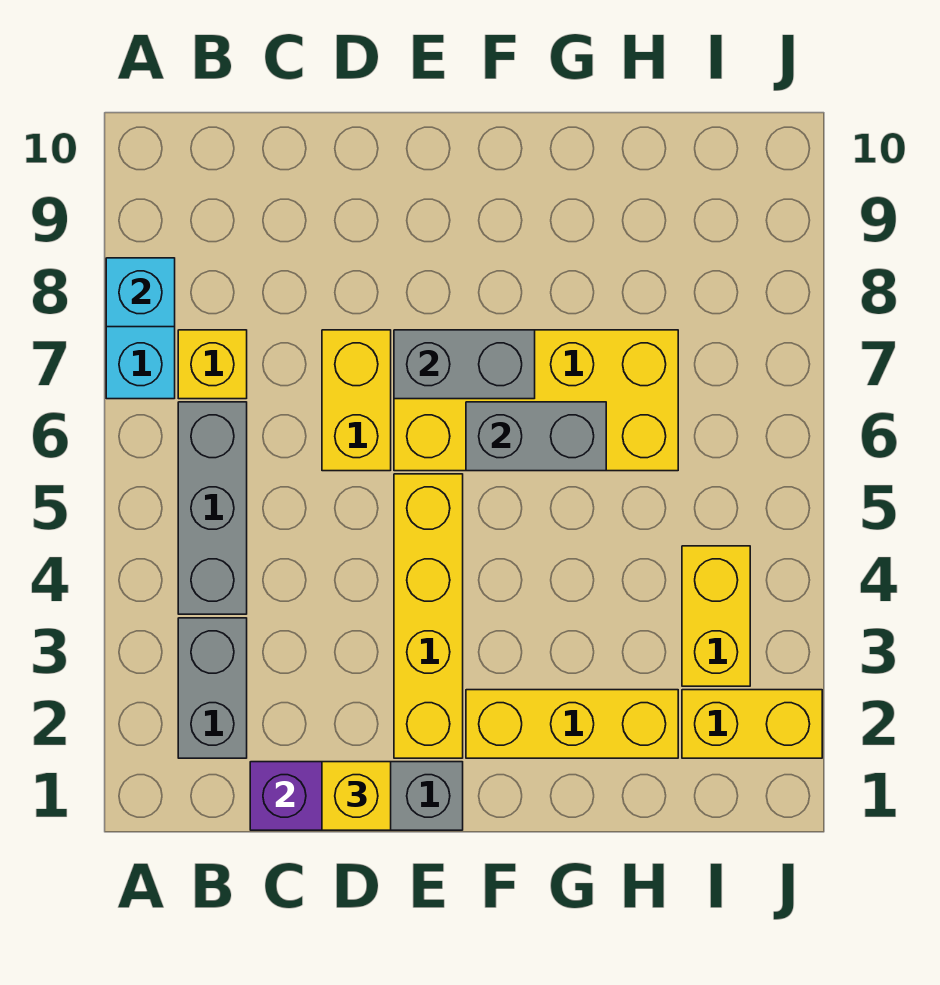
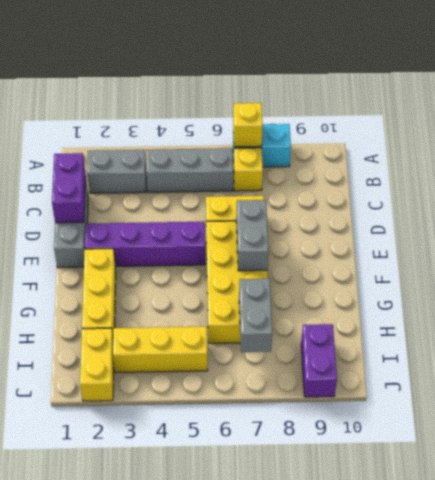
cyan brick A8 level 2 -> none
yellow brick D1 level 3 -> yellow brick A7 level 2
yellow brick E2:E5 level 1 -> purple brick E2:E5 level 1
grey brick F6:G6 level 2 -> grey brick H7:I7 level 2
yellow brick I3:I4 level 1 -> yellow brick I3:I5 level 1
none -> purple brick I9:J9 level 1

